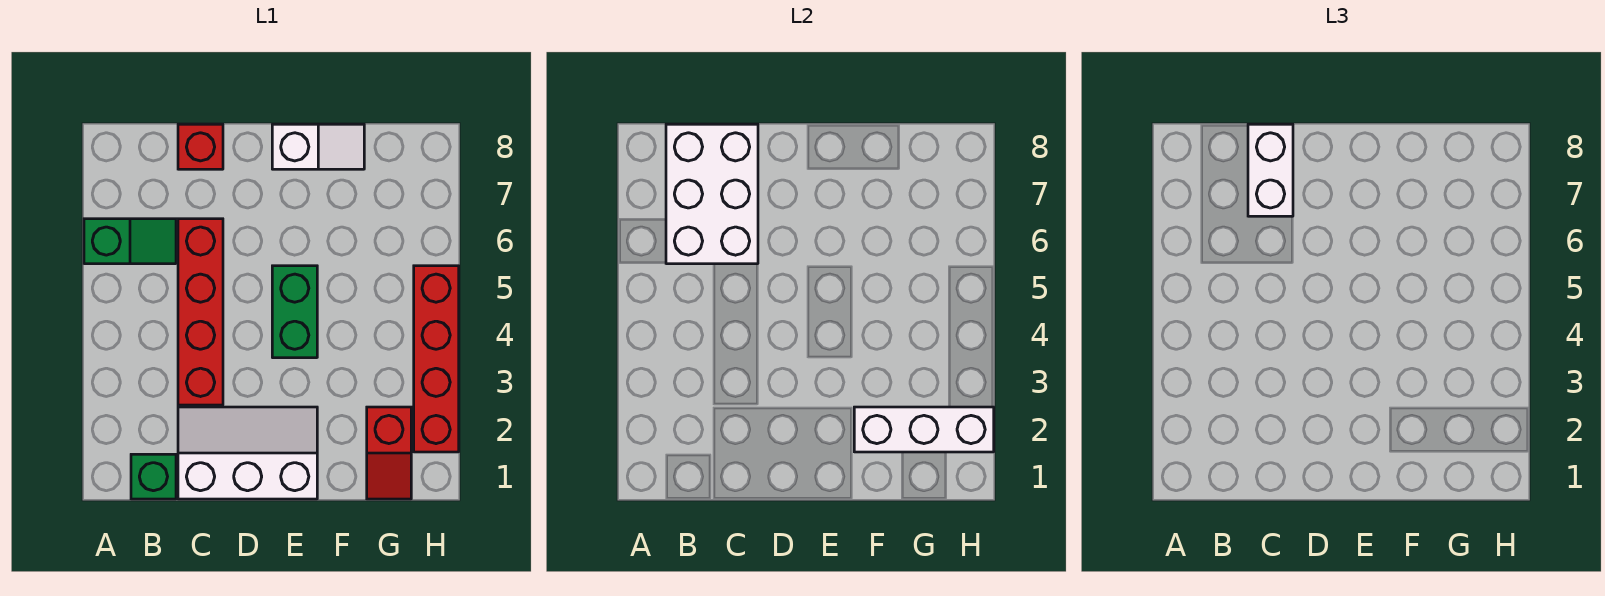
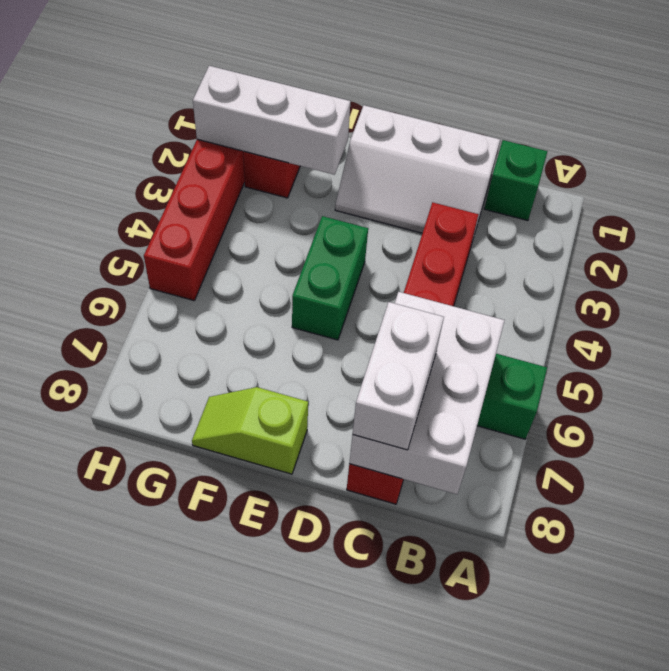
white slope E8:F8 level 1 top E -> lime slope E8:F8 level 1 top E

